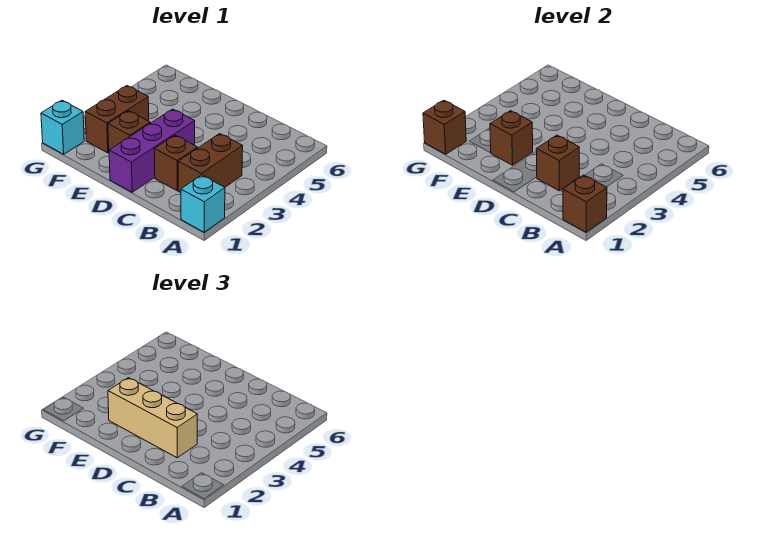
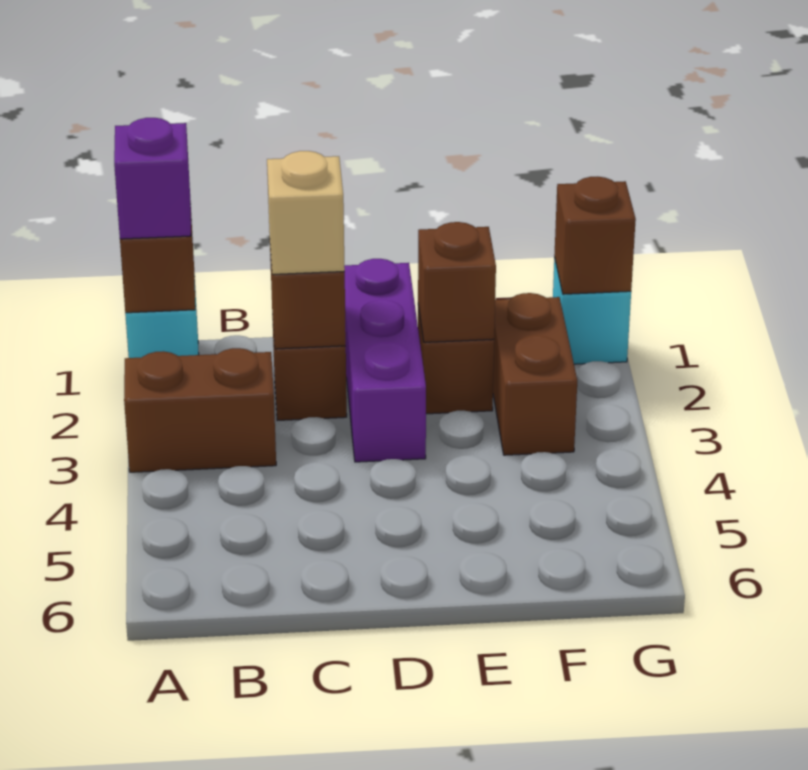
none -> purple brick A1 level 3
brown brick B2:B3 level 1 -> brown brick A3:B3 level 1
tan brick C2:E2 level 3 -> tan brick C2 level 3

